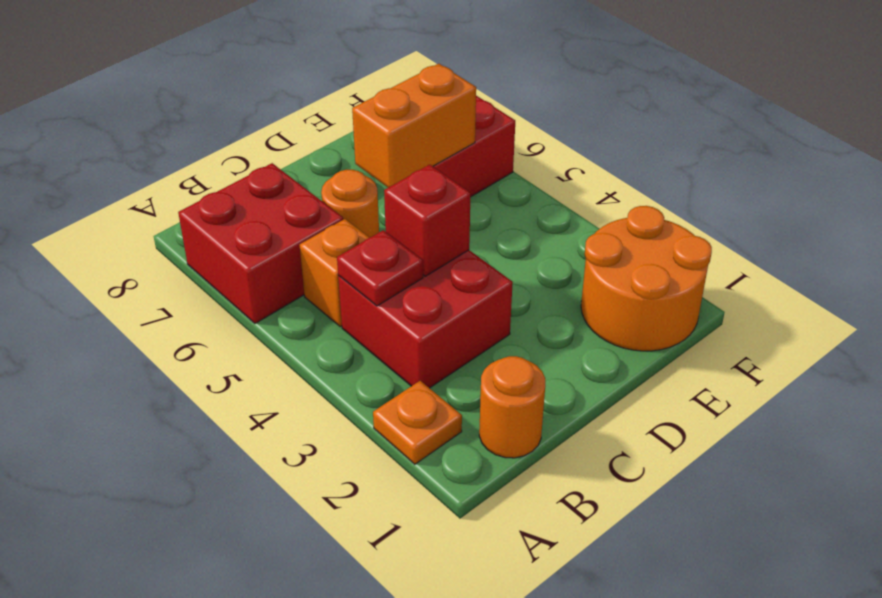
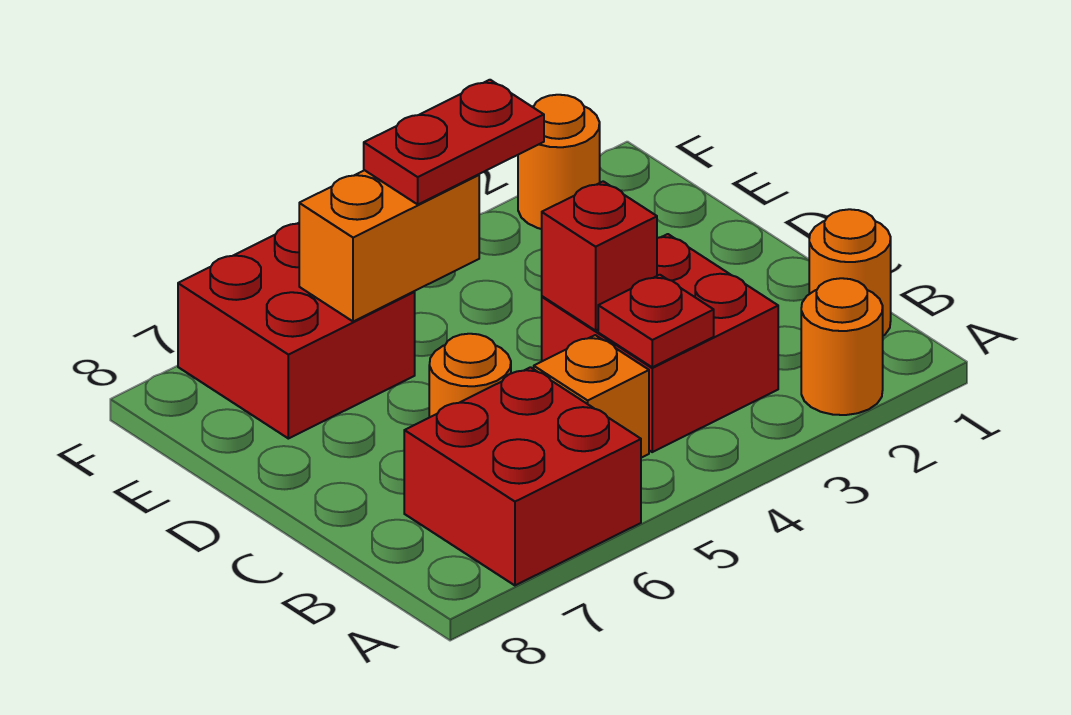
orange plate A2 level 1 -> orange round brick A2 level 1
orange brick D6:E6 level 2 -> orange brick E5:E6 level 2
orange round brick E1:F2 level 1 -> orange round brick F2 level 1
none -> red plate E4:E5 level 3

